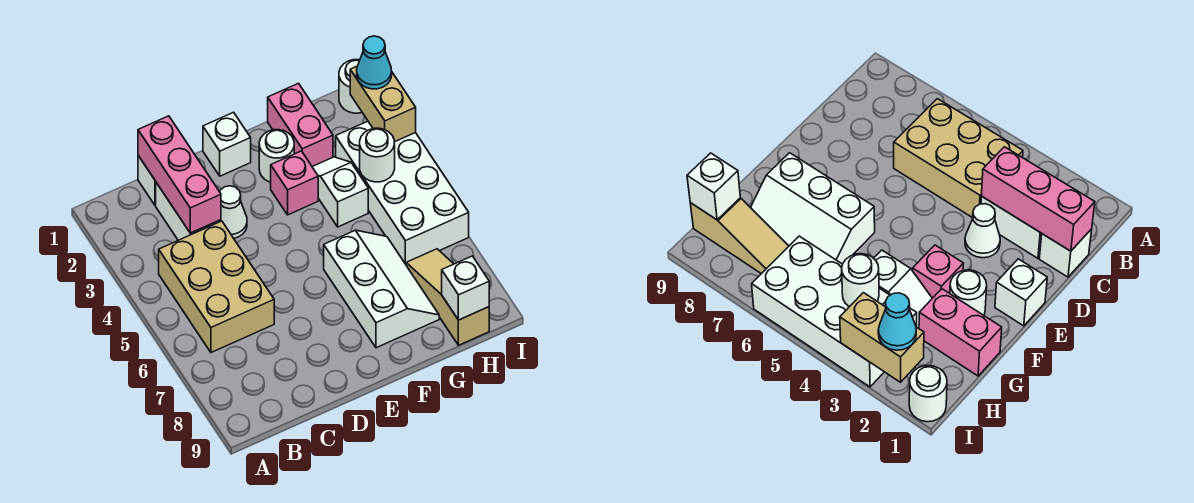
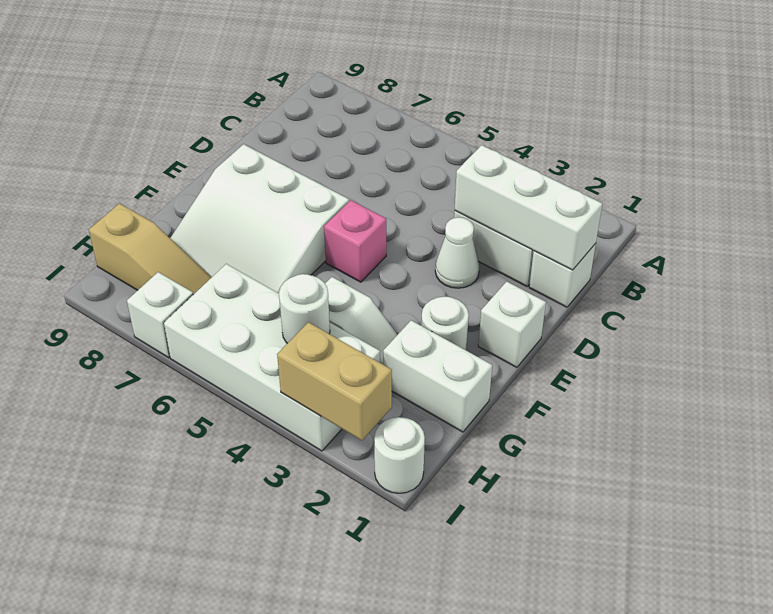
tan brick B4:C6 level 1 -> none
pink brick C1:C3 level 2 -> white brick C1:C3 level 2
pink brick F3 level 1 -> pink brick E5 level 1
white slope F6:G8 level 1 top F -> white slope E6:G8 level 1 top E
pink brick G1:G2 level 1 -> white brick G1:G2 level 1
white brick H9 level 2 -> white brick I7 level 1
cyan cone I2 level 3 -> none

